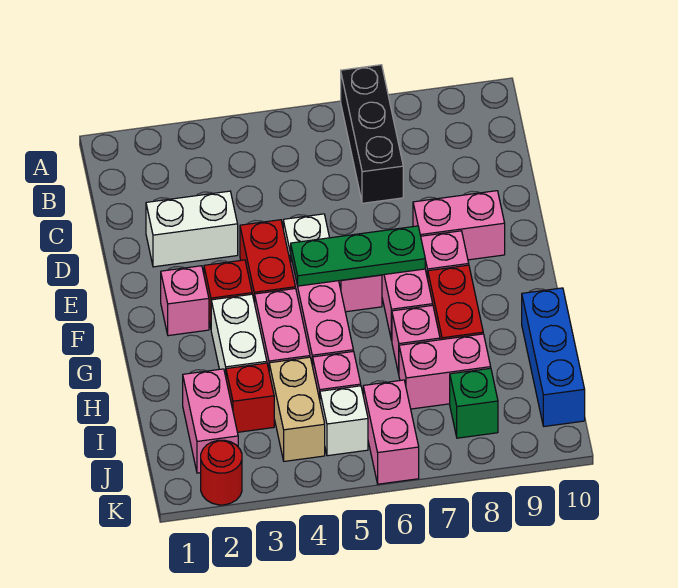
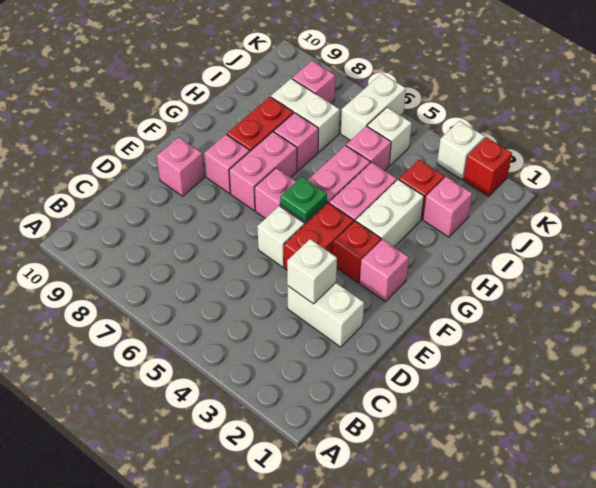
black brick A7:C7 level 1 -> none
none -> white brick D3 level 2
pink brick E8:E9 level 1 -> pink brick E9 level 1
green plate F5:F7 level 2 -> green plate F5 level 2
blue brick H10:J10 level 1 -> none
pink brick I2:J2 level 1 -> pink brick I2 level 1
tan brick I4:J4 level 1 -> none
pink brick I7:I8 level 1 -> white brick I7:I8 level 1
pink brick J6:K6 level 1 -> white brick J6:K6 level 1
green brick J8 level 1 -> pink brick J8 level 1
red round brick K2 level 1 -> red brick K2 level 1
none -> white brick K3 level 1

